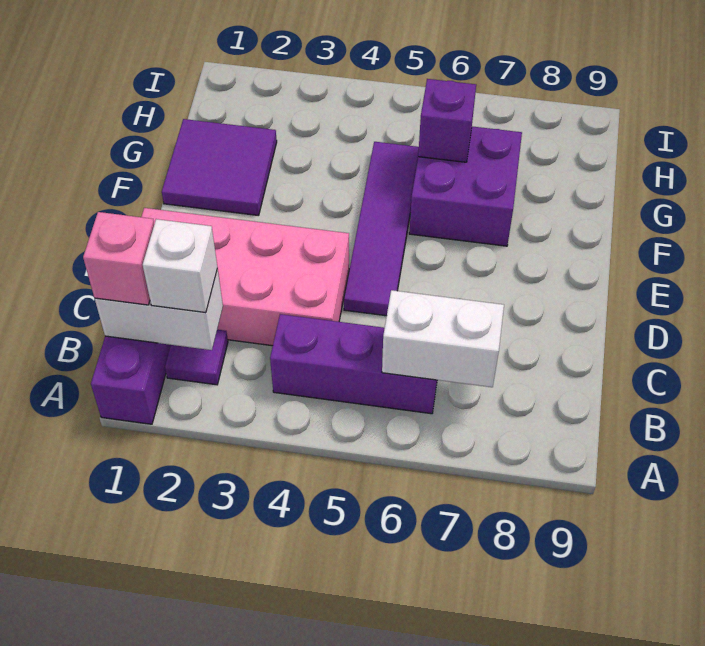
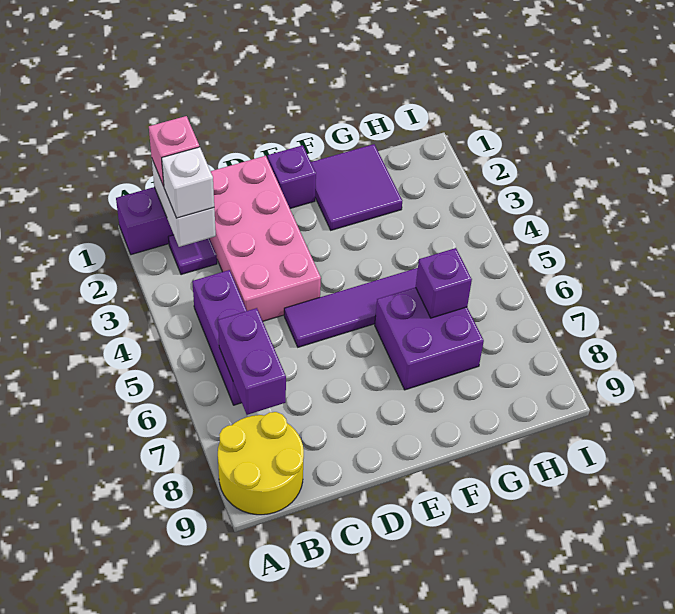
none -> yellow round brick A8:B9 level 1
white brick B6:B7 level 2 -> purple brick B6:B7 level 2
none -> purple brick E1 level 1

